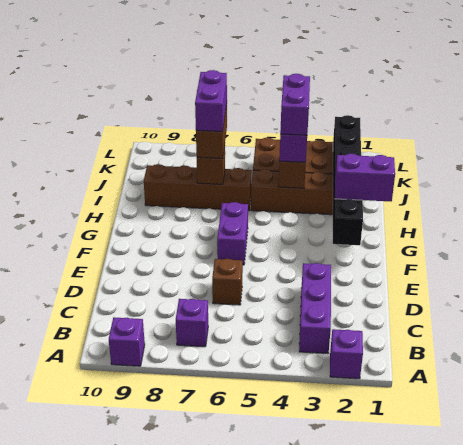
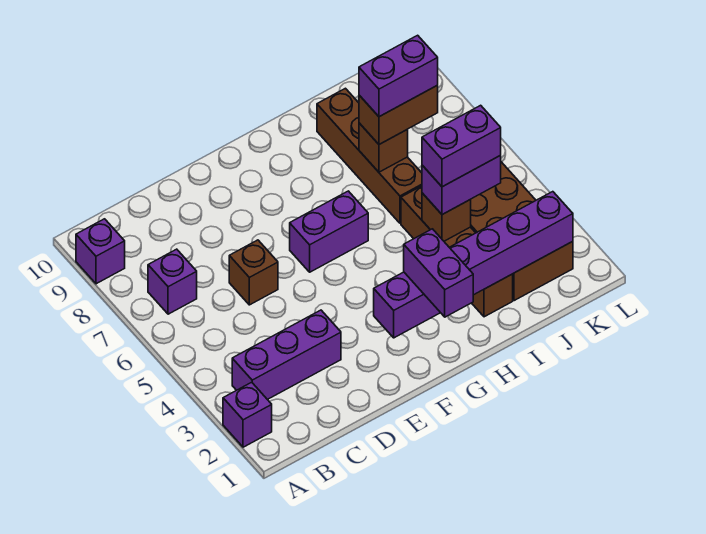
black brick F2:K2 level 2 -> purple brick F2:K2 level 2

